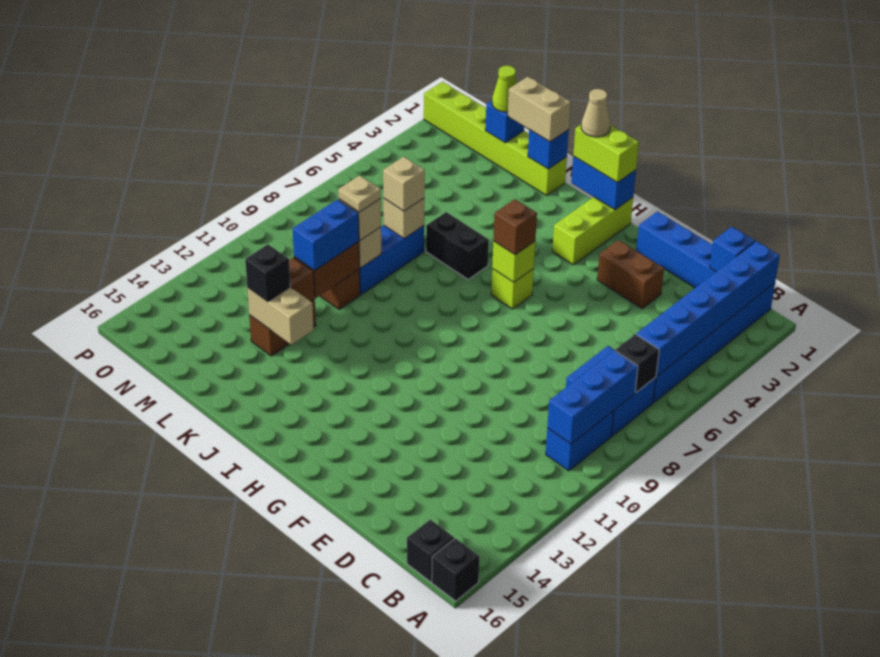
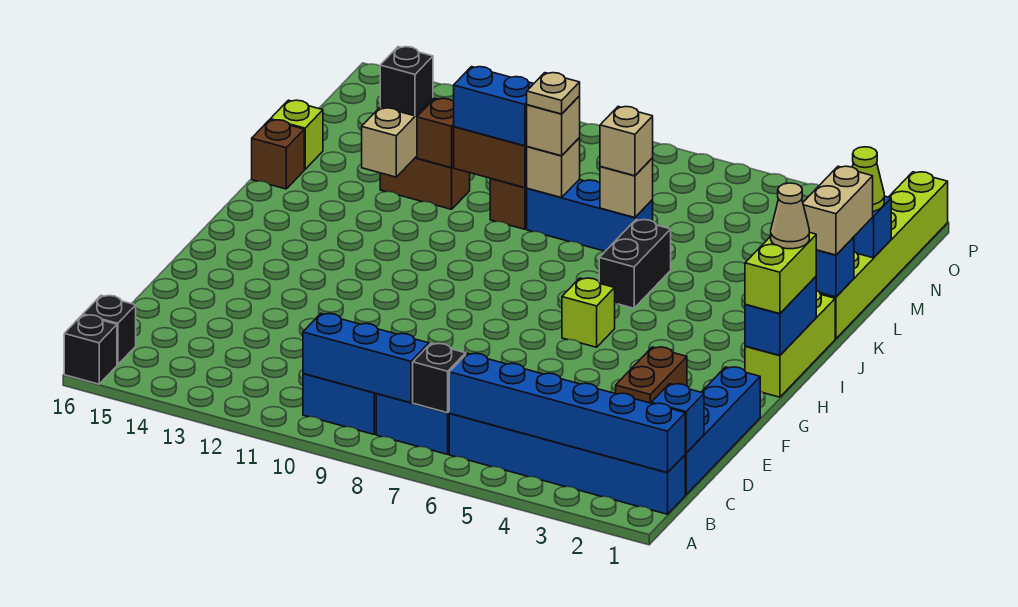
lime brick H1:H3 level 1 -> lime brick H1:J1 level 1
lime brick H6 level 2 -> lime brick L16 level 1
brown brick H6 level 3 -> brown brick K16 level 1

